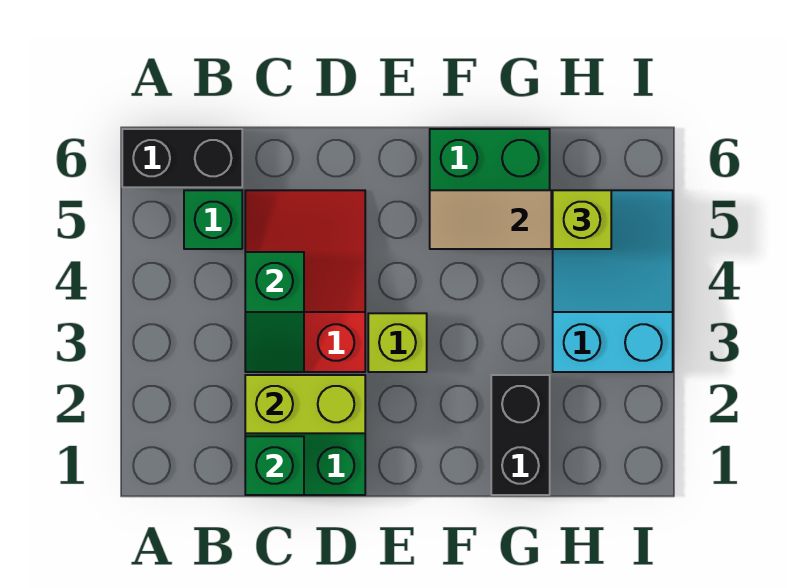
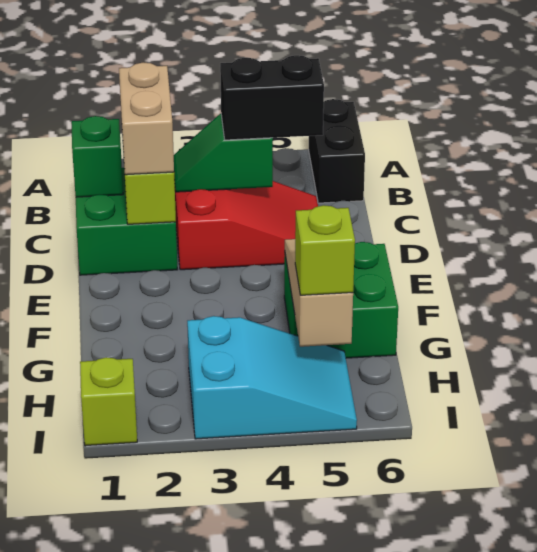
green brick B5 level 1 -> none
none -> tan brick C2:D2 level 3
lime brick E3 level 1 -> lime brick I1 level 1
black brick G1:G2 level 1 -> black brick C4:C5 level 3

